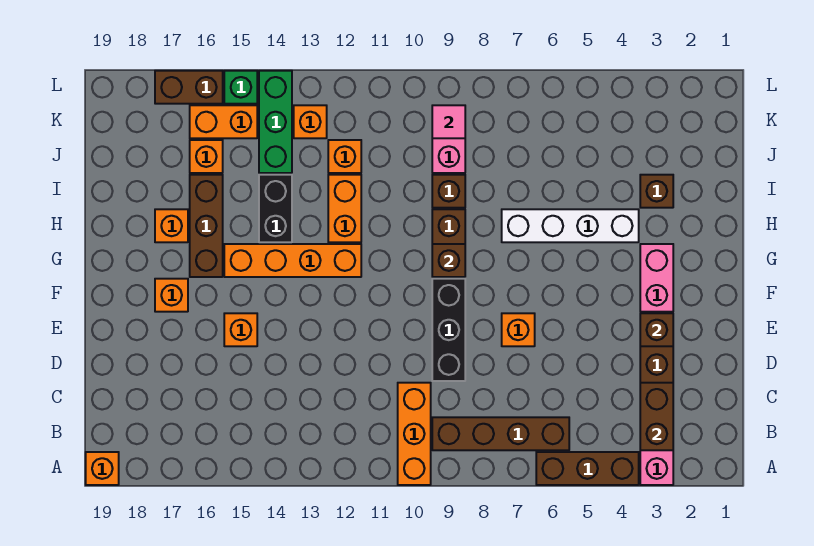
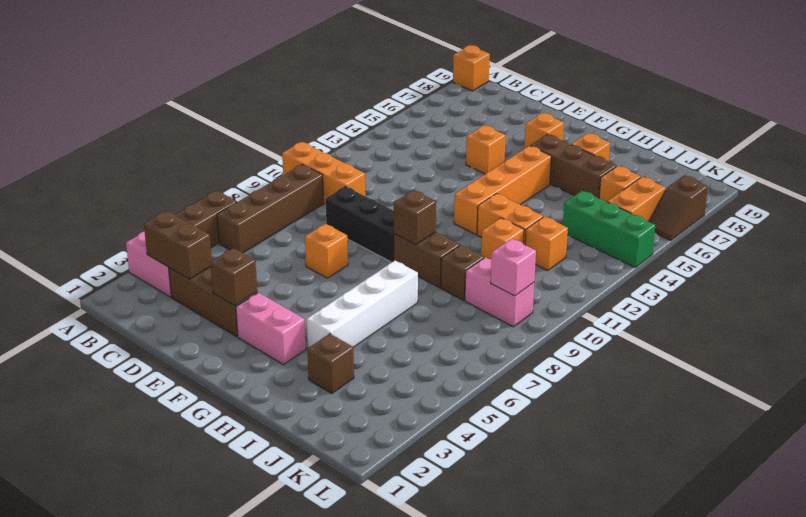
black brick H14:I14 level 1 -> none
pink tile K9 level 2 -> pink brick K9 level 2
orange brick K13 level 1 -> orange brick I11 level 1
green brick L15 level 1 -> none
brown brick L16:L17 level 1 -> brown slope L16:L17 level 1 top 17

